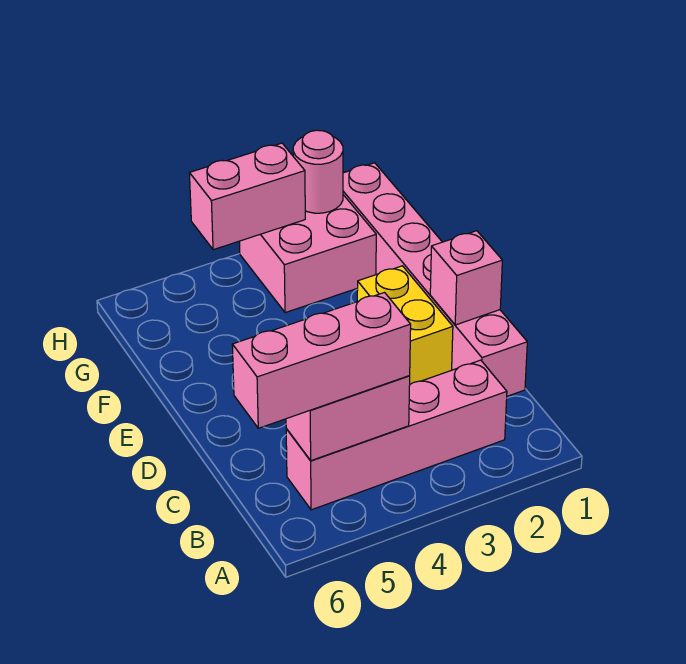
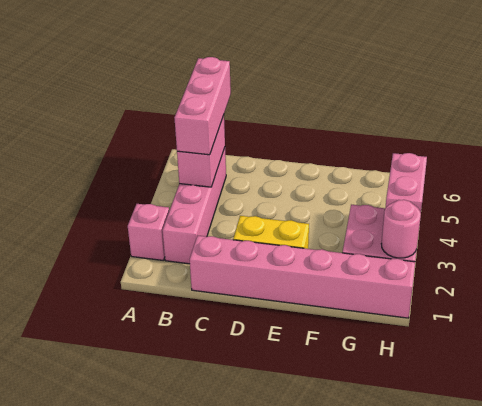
pink brick D1 level 2 -> pink brick A2 level 1

